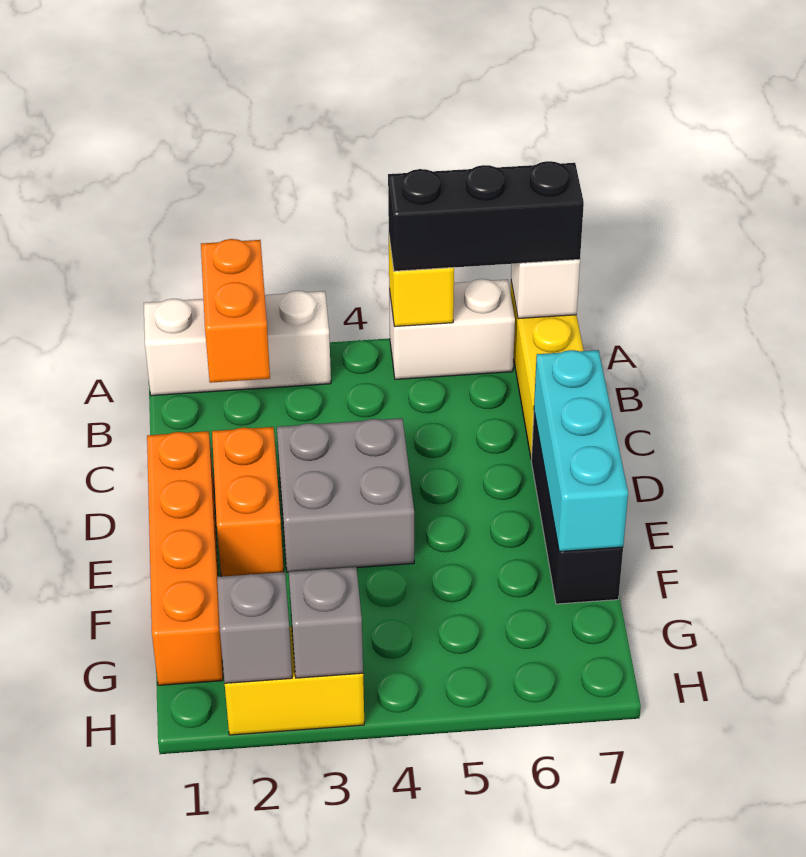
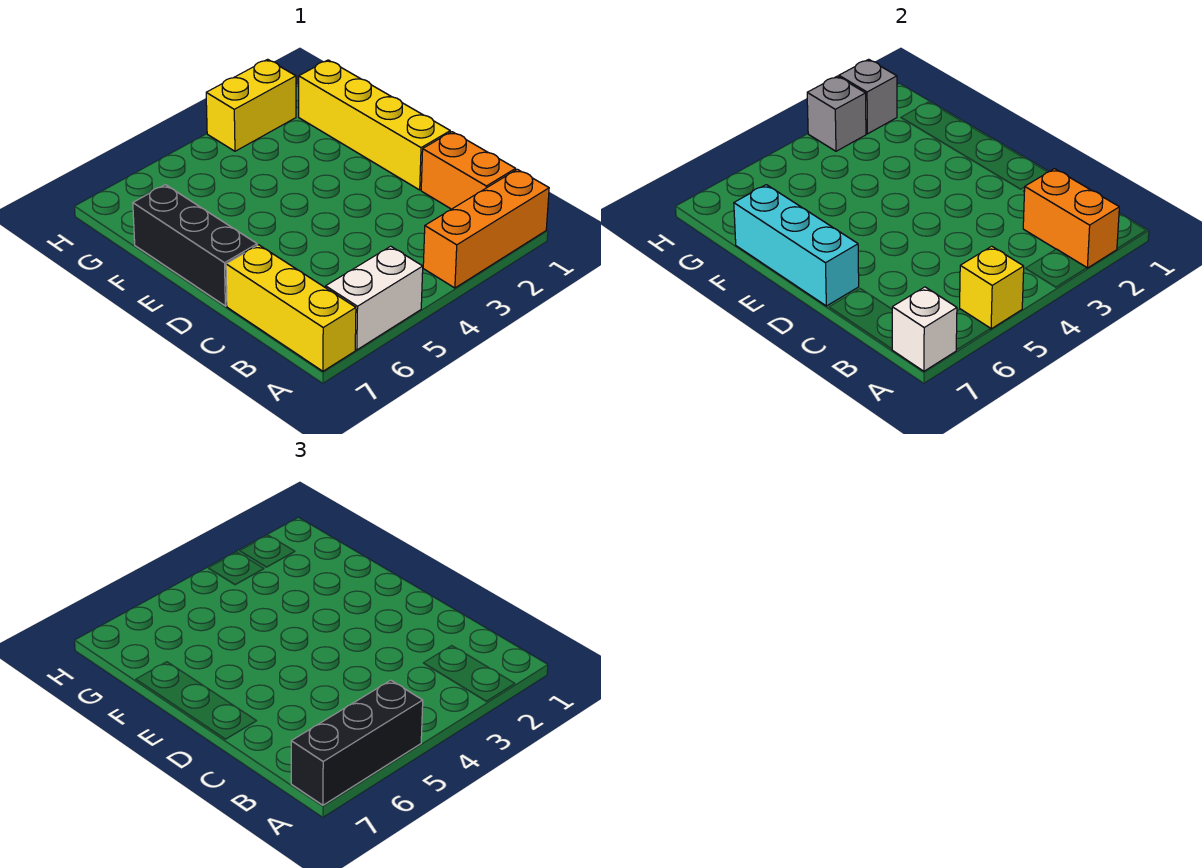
white brick A1:A3 level 1 -> orange brick A1:A3 level 1
orange brick D1:G1 level 1 -> yellow brick D1:G1 level 1
orange brick D2:E2 level 1 -> orange brick B1:C1 level 1
grey brick D3:E4 level 1 -> none

